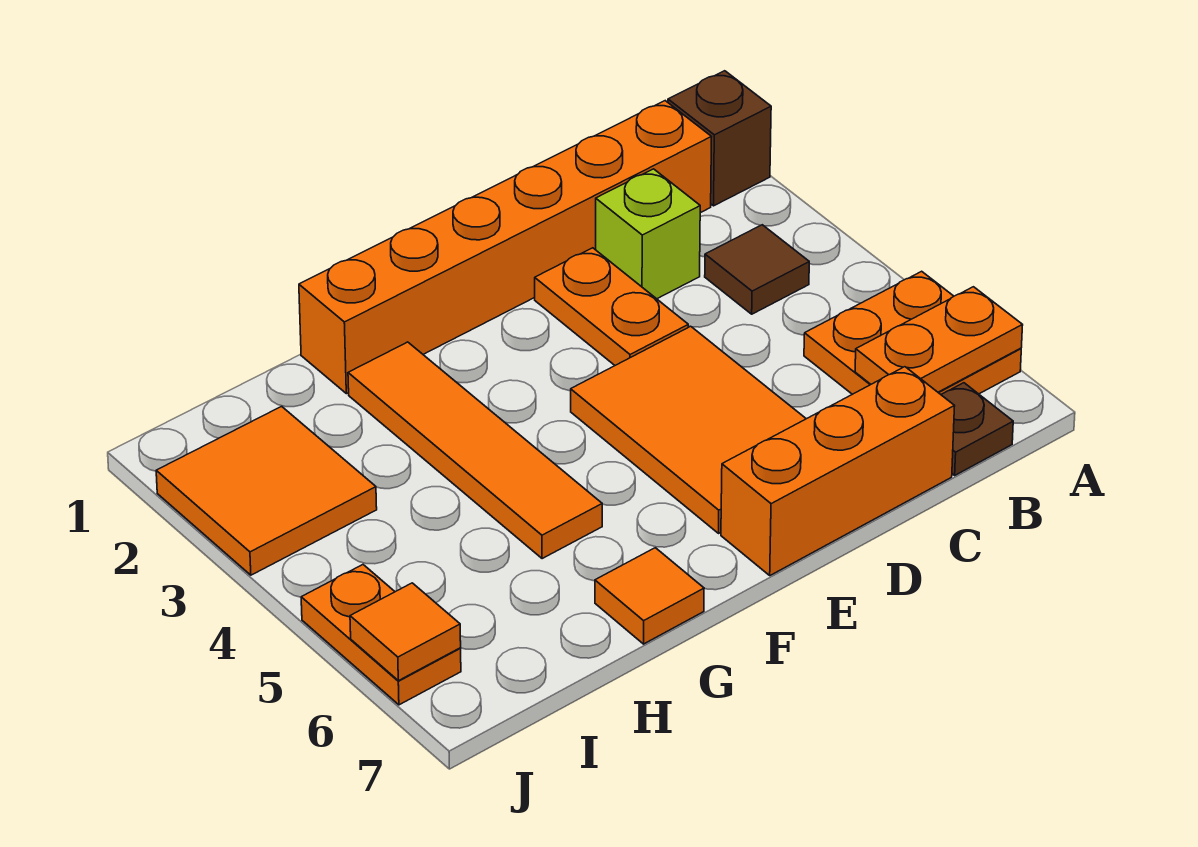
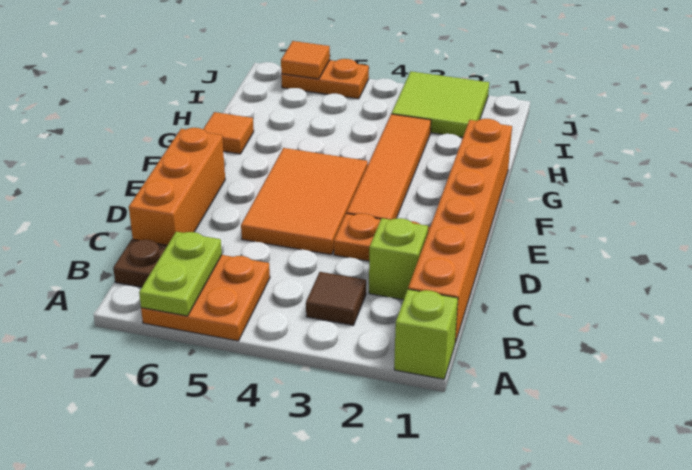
brown brick A1 level 1 -> lime brick A1 level 1
orange plate A6:B6 level 2 -> lime plate A6:B6 level 2
orange tile D4:E6 level 1 -> orange tile D4:F5 level 1
orange tile G2:G5 level 1 -> orange tile E3:H3 level 1
orange tile I2:J3 level 1 -> lime tile I2:J3 level 1

